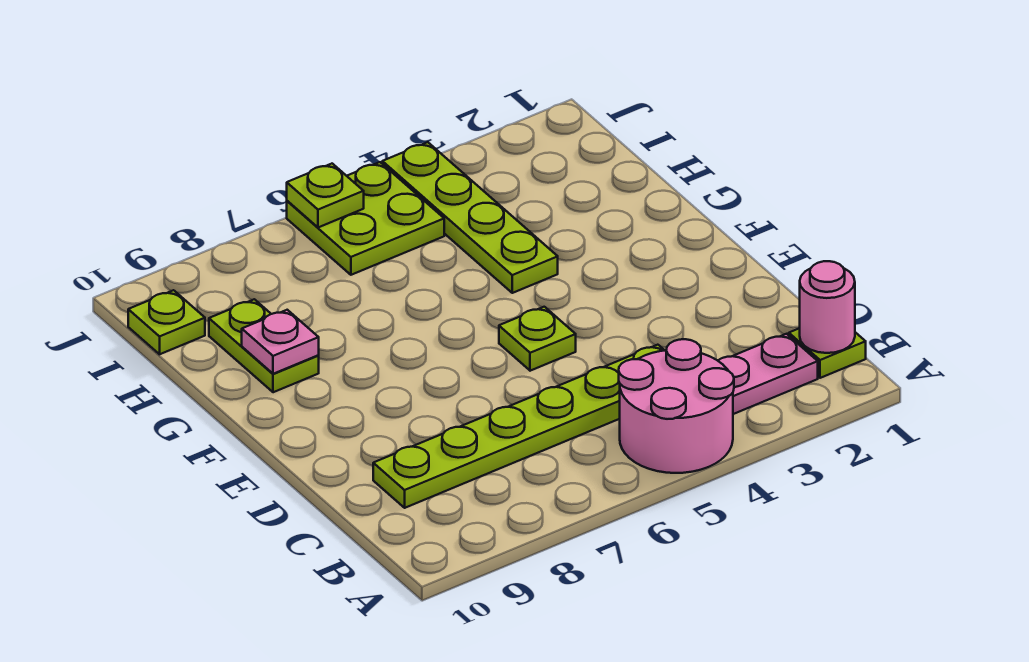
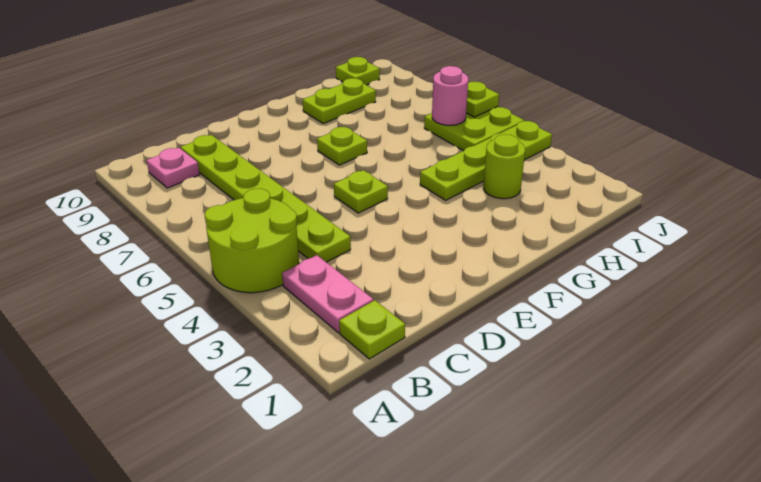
pink round brick A4:B5 level 1 -> lime round brick A4:B5 level 1
pink round brick B1 level 2 -> pink round brick I6 level 2
none -> lime plate F7 level 1
pink plate G9 level 2 -> pink plate B9 level 1
none -> lime round brick H3 level 1

